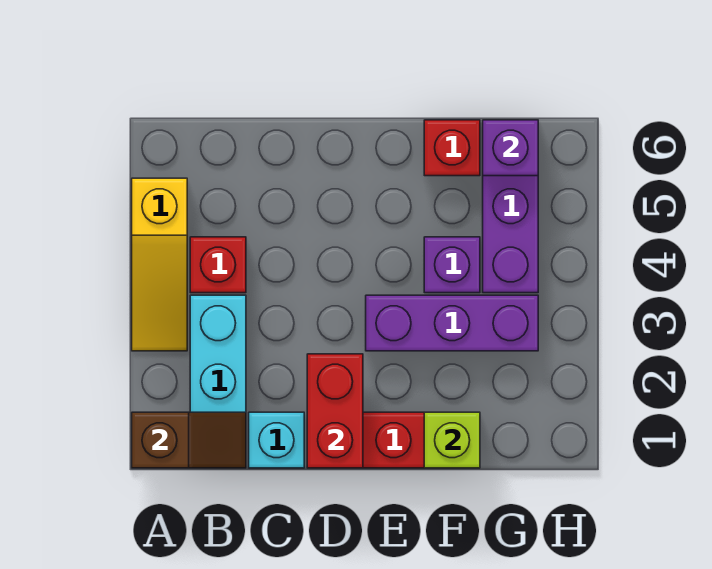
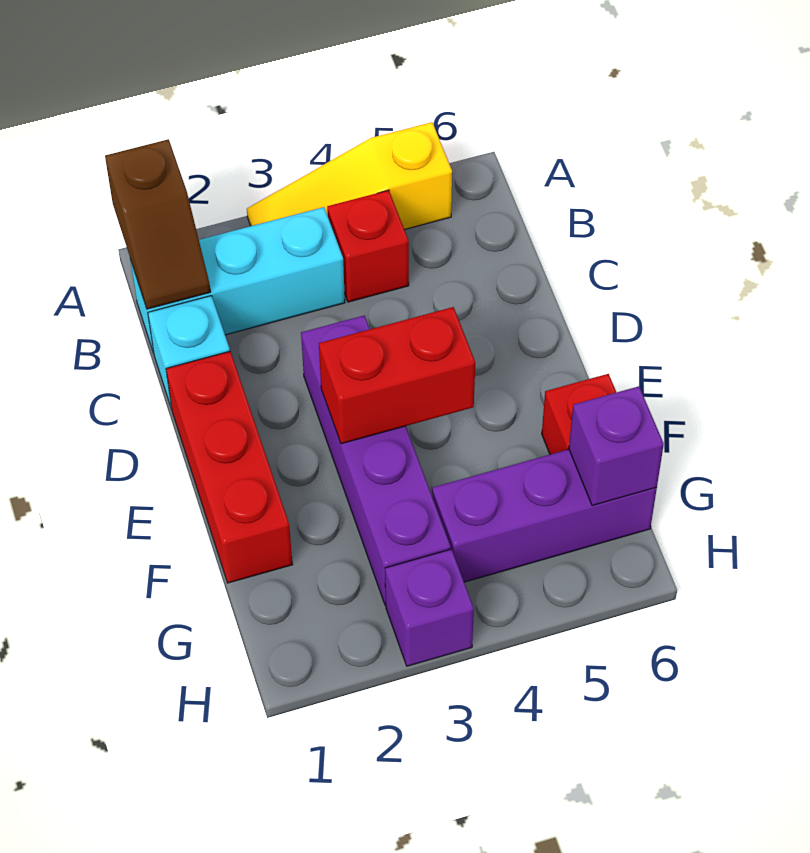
red brick D1:D2 level 2 -> red brick E3:E4 level 2
purple brick E3:G3 level 1 -> purple brick D3:G3 level 1
lime brick F1 level 2 -> none
purple brick F4 level 1 -> purple brick H3 level 1

